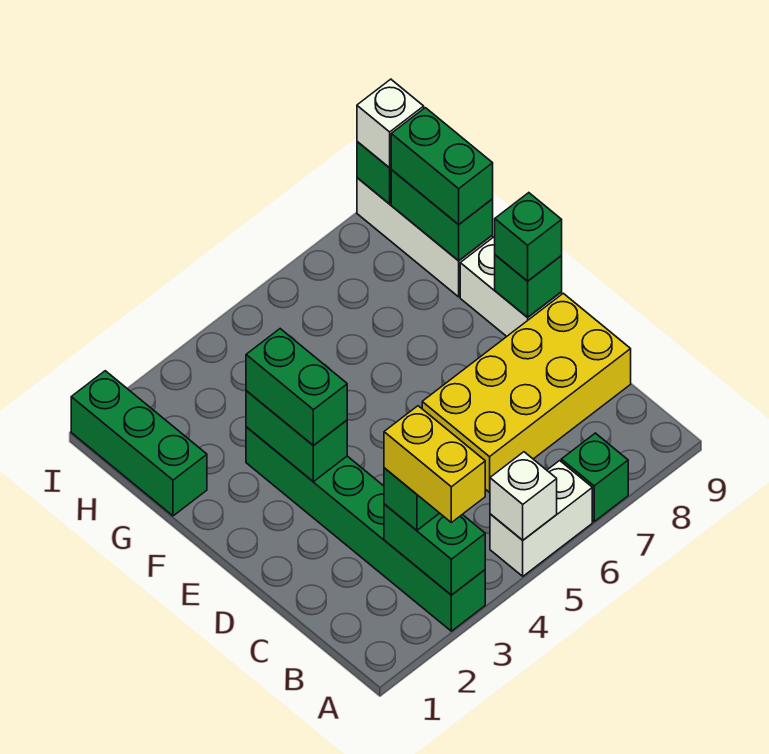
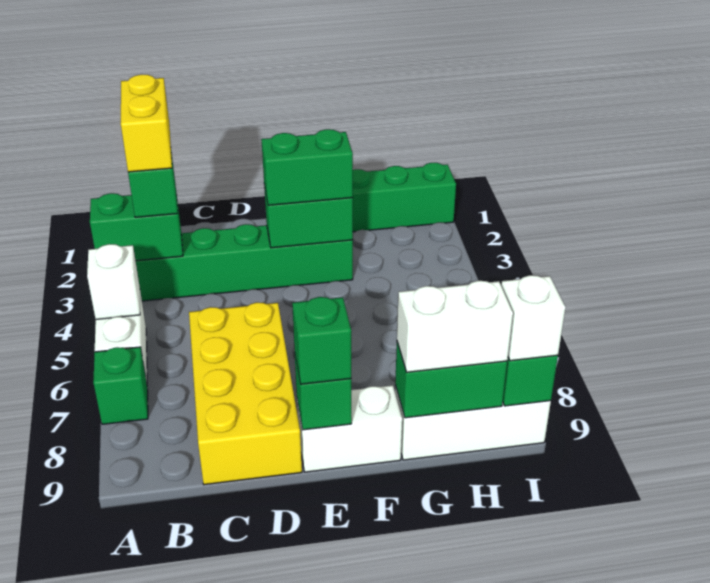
yellow brick A3:B3 level 4 -> yellow brick B2:B3 level 4
green brick G9:H9 level 3 -> white brick G9:H9 level 3

